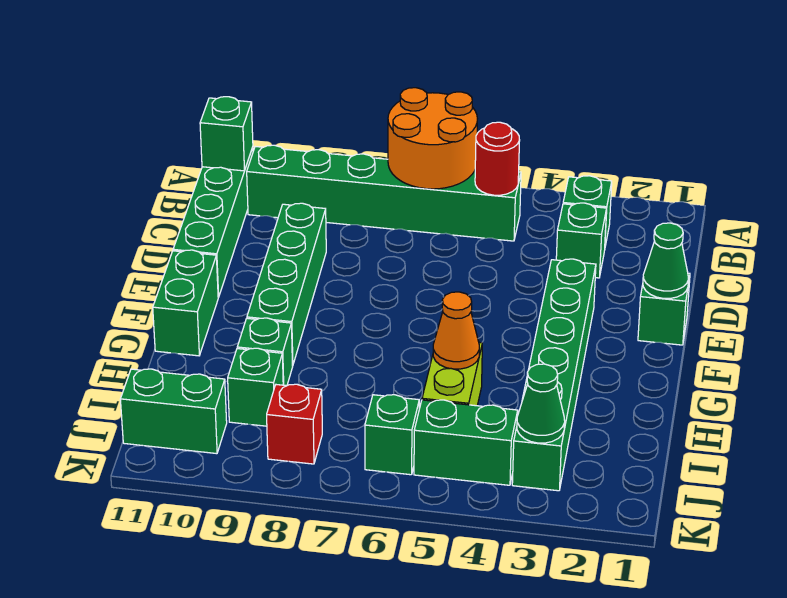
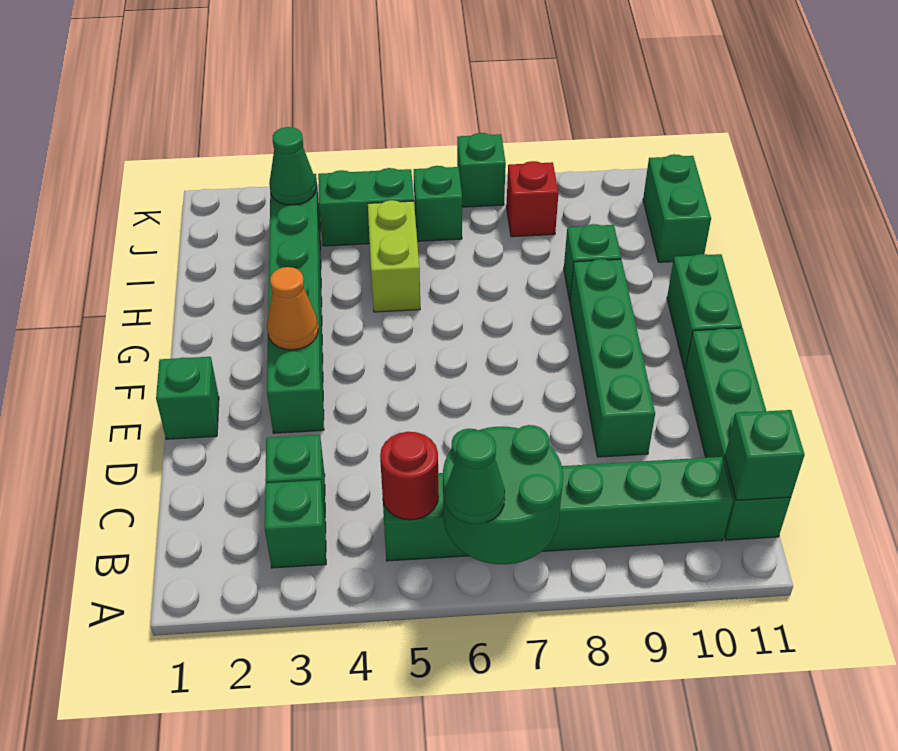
orange round brick A6:B7 level 2 -> green round brick A6:B7 level 2
green cone E1 level 2 -> green cone A6 level 3
orange cone H5 level 2 -> orange cone F3 level 2
green brick I9 level 1 -> green brick K7 level 1
green brick J10:J11 level 1 -> green brick I11:J11 level 1

